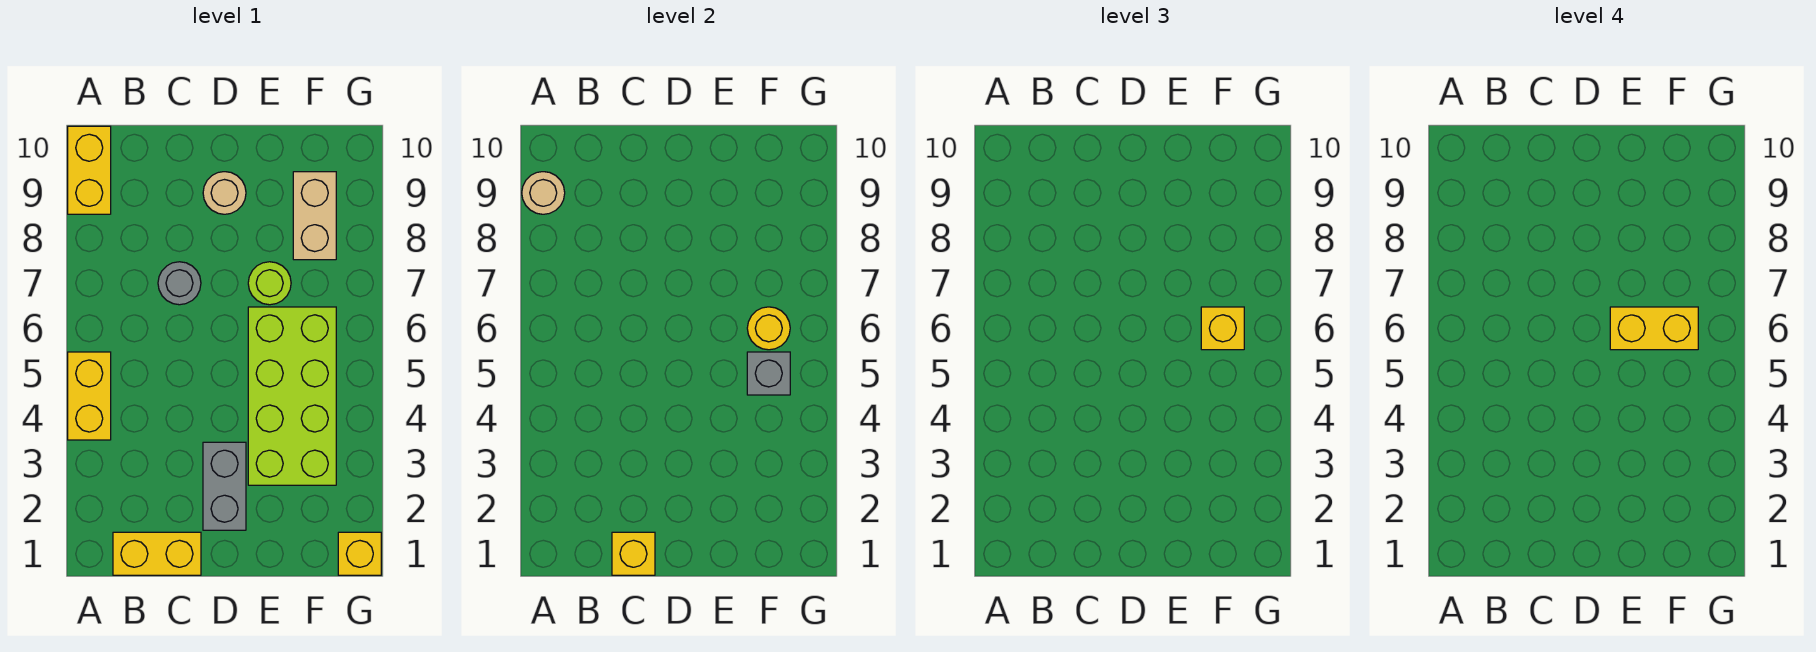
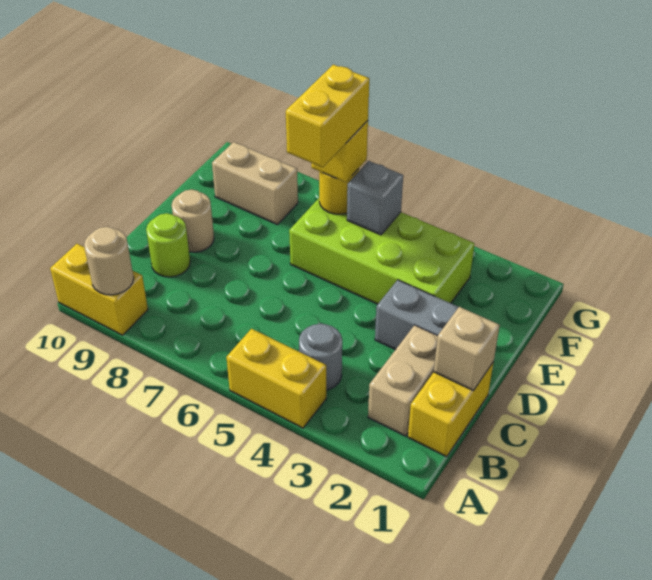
none -> tan brick B2:C2 level 1
yellow brick C1 level 2 -> tan brick C1 level 2
grey round brick C7 level 1 -> grey round brick B4 level 1
lime round brick E7 level 1 -> lime round brick C9 level 1
yellow brick G1 level 1 -> none

